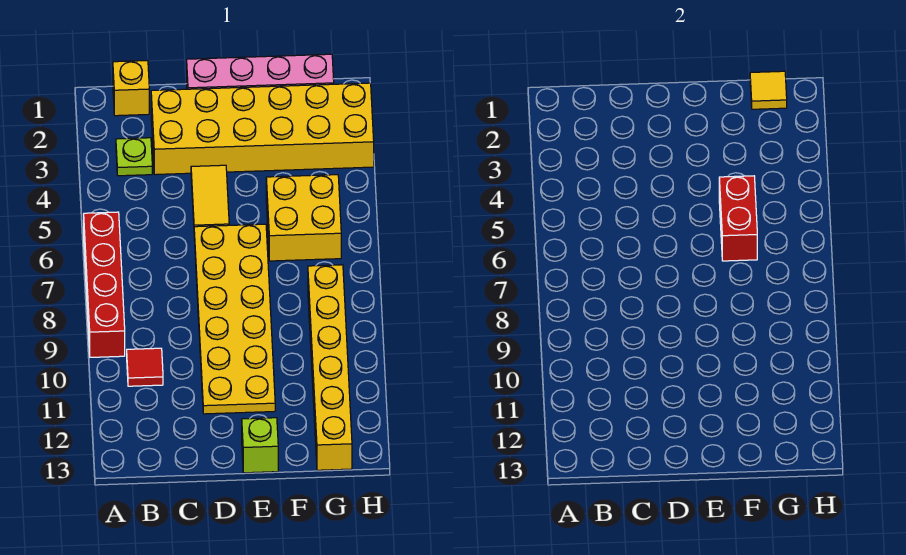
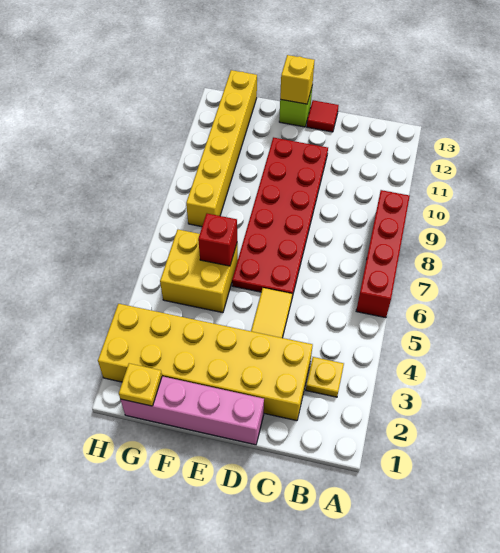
yellow brick B1 level 1 -> yellow brick E13 level 2
lime plate B3 level 1 -> yellow plate B3 level 1
red tile B10 level 1 -> red tile D13 level 1
yellow plate D6:E11 level 1 -> red plate D6:E11 level 1
red brick F5:F6 level 2 -> red brick F6 level 2
yellow tile G1 level 2 -> yellow plate G1 level 2

